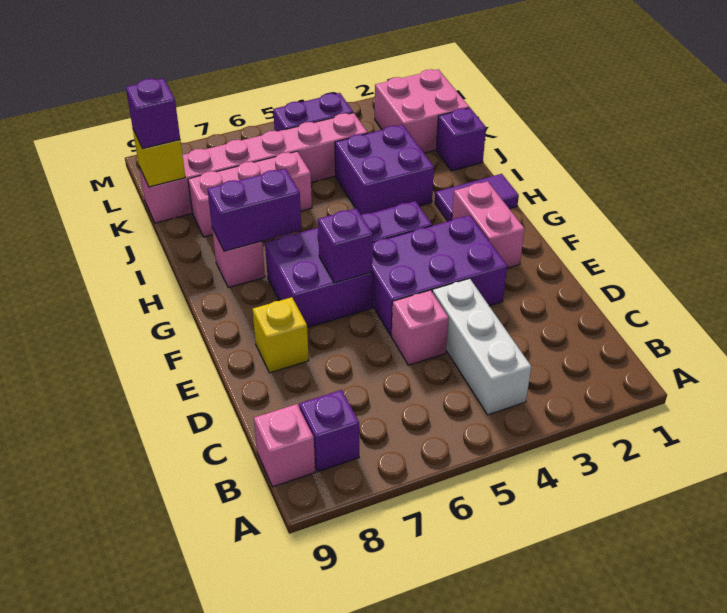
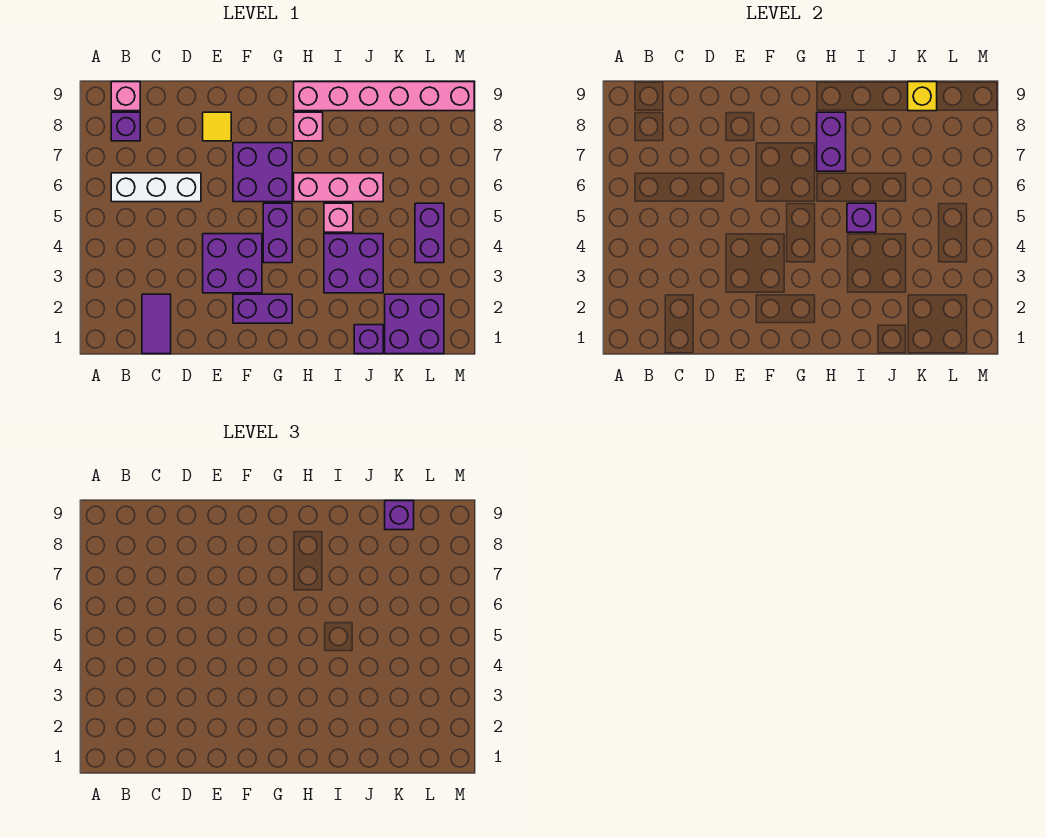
white brick B4:D4 level 1 -> white brick B6:D6 level 1
pink brick D5 level 1 -> pink brick I5 level 1
purple brick E3:F5 level 1 -> purple brick E3:F4 level 1
yellow brick E8 level 1 -> yellow tile E8 level 1
pink brick F2:G2 level 1 -> purple brick F2:G2 level 1
purple brick F6 level 2 -> purple brick I5 level 2
purple tile H1:H2 level 1 -> purple tile C1:C2 level 1
pink brick J6:J8 level 1 -> pink brick H6:J6 level 1
pink brick K1:L2 level 1 -> purple brick K1:L2 level 1
pink brick K4:K9 level 1 -> pink brick H9:M9 level 1

